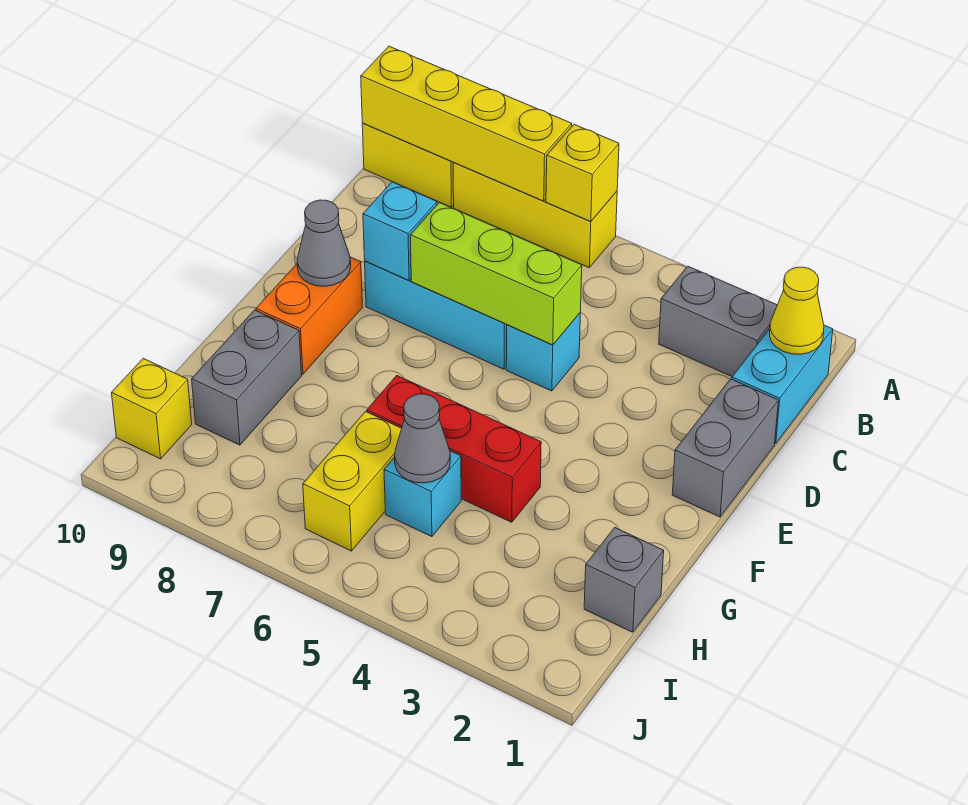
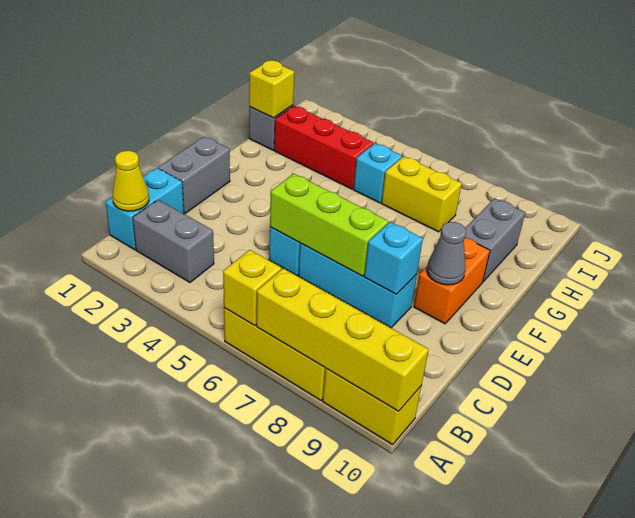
red brick G4:G6 level 1 -> red brick H2:H4 level 1
grey cone H5 level 2 -> none
yellow brick H6:I6 level 1 -> yellow brick H6:H7 level 1
yellow brick I10 level 1 -> yellow brick H1 level 2

